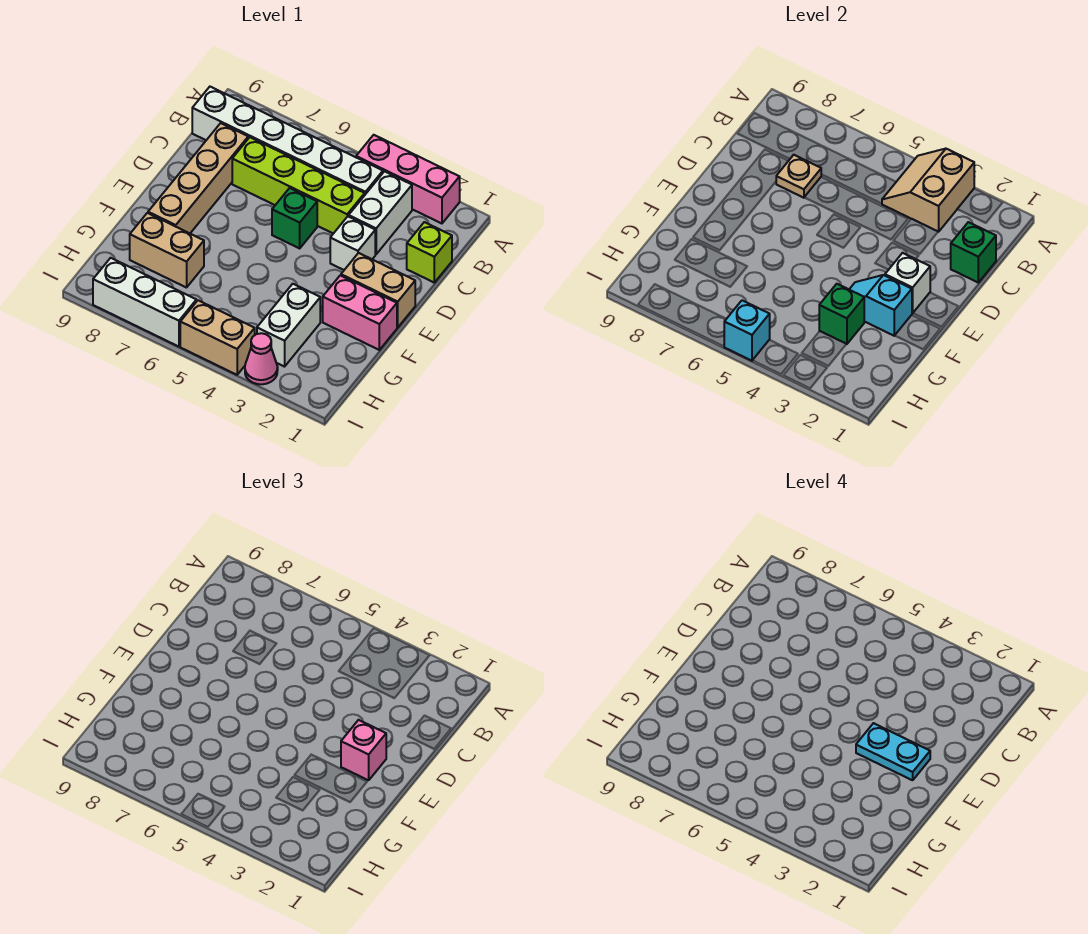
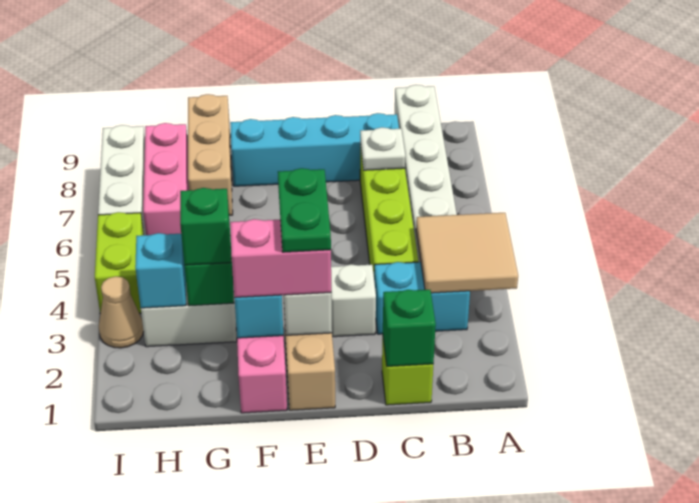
pink brick A2:A4 level 1 -> pink brick H6:H8 level 1
tan slope A3:B4 level 2 top 3 -> tan tile A3:B4 level 2
white brick B3:C3 level 1 -> cyan brick B3:C3 level 1
tan plate C7 level 2 -> white plate C7 level 2
tan brick C8:F8 level 1 -> cyan brick C8:F8 level 1
green brick D5 level 1 -> green brick G3 level 3
pink brick E2 level 3 -> pink brick E2:F2 level 3
cyan plate E2:E3 level 4 -> green plate E2:E3 level 4
tan brick G7:G8 level 1 -> tan brick G7:G9 level 1
pink cone I3 level 1 -> tan cone I3 level 1
tan brick I4:I5 level 1 -> lime brick I4:I5 level 1
cyan brick I5 level 2 -> cyan brick H3 level 2

